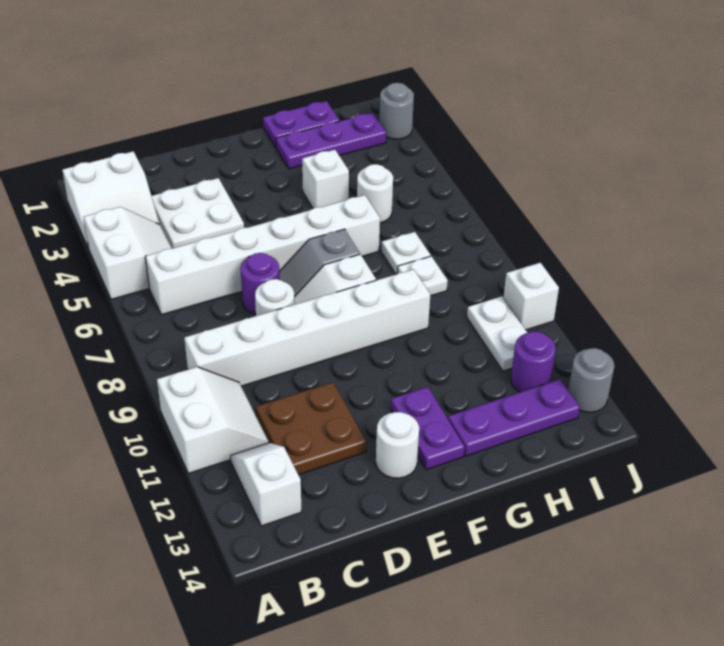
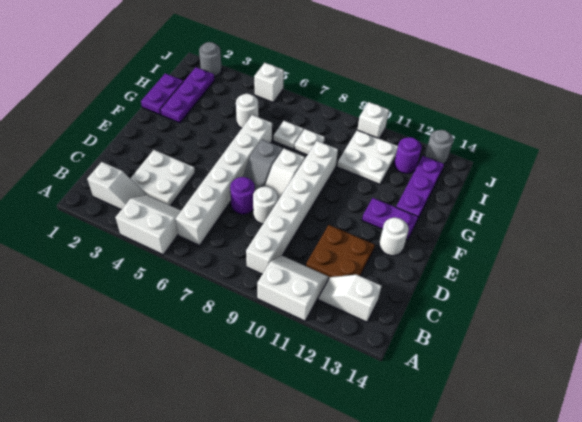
white slope A2:B3 level 1 top 2 -> white slope B2:B3 level 1 top 2
white brick G4 level 1 -> white brick J5 level 1
white plate I10:I11 level 1 -> white plate H10:I11 level 1

